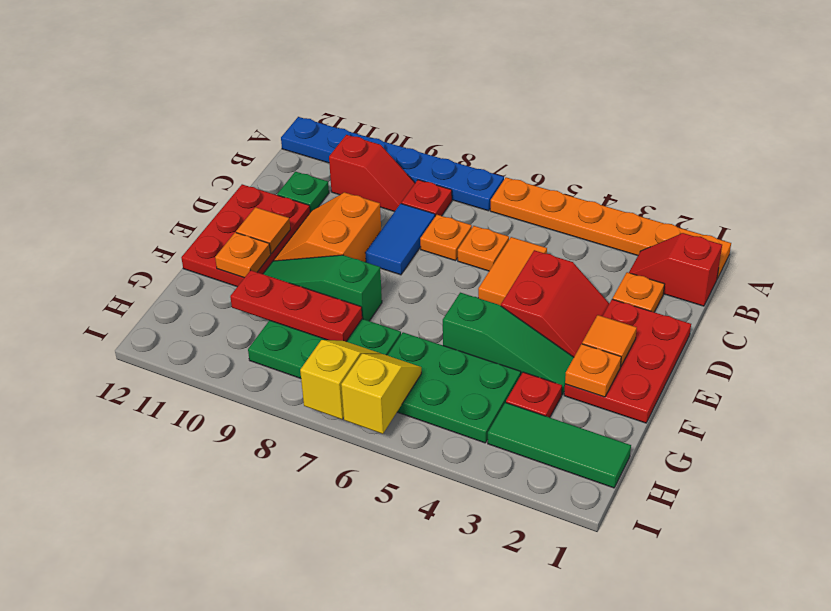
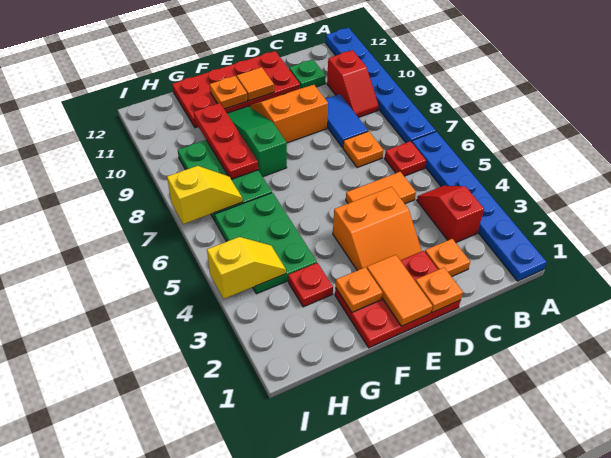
orange plate A1:A6 level 1 -> blue plate A1:A6 level 1
red slope B1:B2 level 1 top 1 -> red slope B3:B4 level 1 top 3
red plate B8 level 1 -> red plate B6 level 1
orange plate C6 level 1 -> orange plate D1 level 2
blue tile C8:D8 level 1 -> blue tile C8:C9 level 1
red slope D3:E4 level 1 top 4 -> orange slope D3:E4 level 1 top 4
red plate D11:F12 level 1 -> red plate D11:G12 level 1
orange tile E2 level 2 -> orange tile E1:E2 level 2
green slope F3:F5 level 1 top 5 -> none
green tile H1:H3 level 1 -> none
yellow slope H6:I6 level 2 top I -> yellow slope H4:I4 level 2 top I

